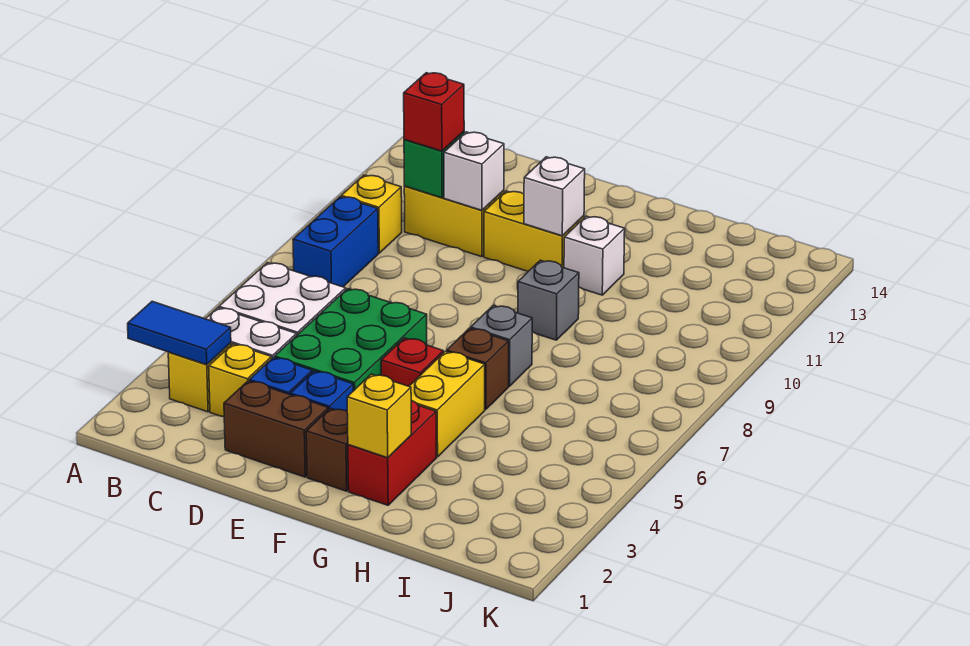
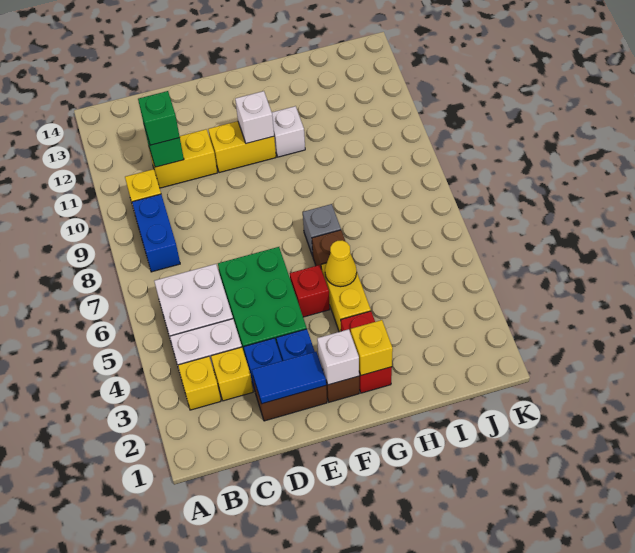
blue tile A3:B3 level 2 -> blue tile D2:E2 level 2
red brick C11 level 3 -> green brick C11 level 3
white brick D11 level 2 -> white brick F2 level 2
none -> yellow cone G5 level 2
grey brick G9 level 1 -> none

